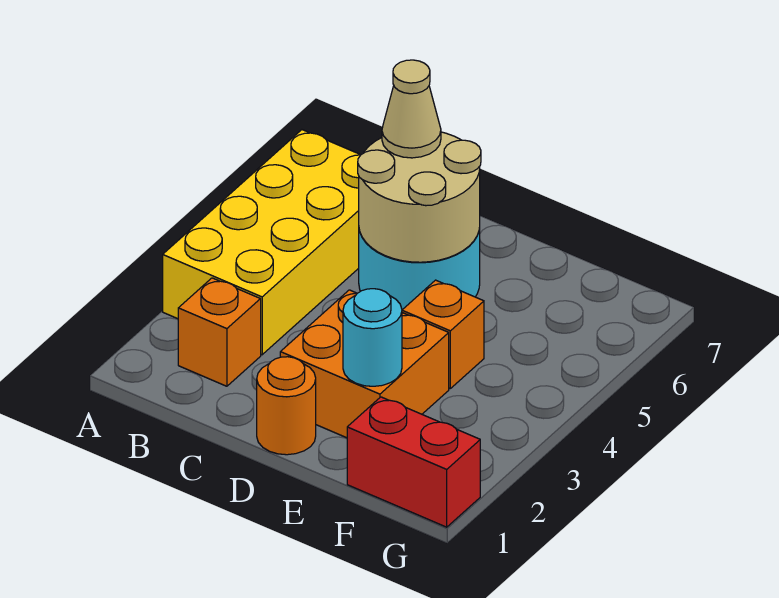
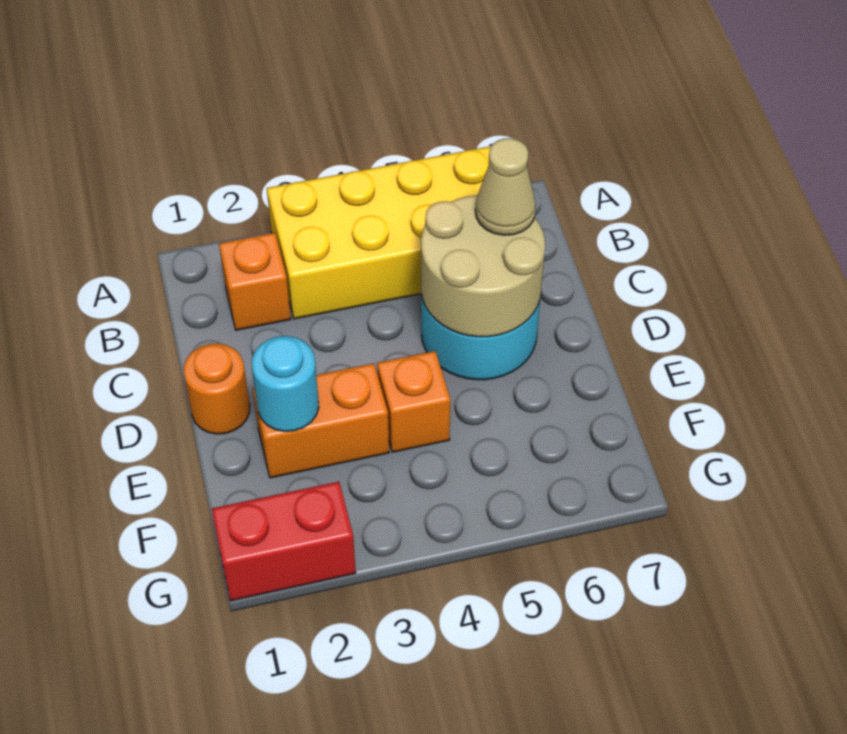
orange brick D2:E3 level 1 -> orange brick E2:E3 level 1
red brick F1:G1 level 1 -> red brick G1:G2 level 1

